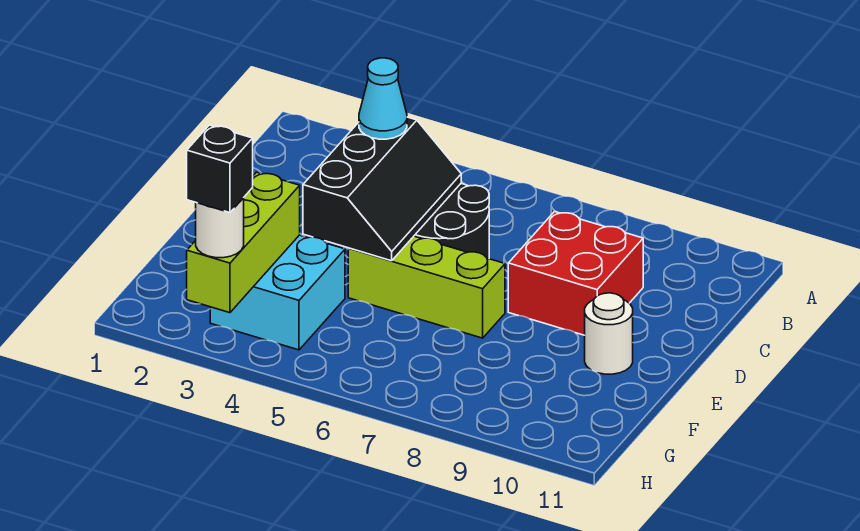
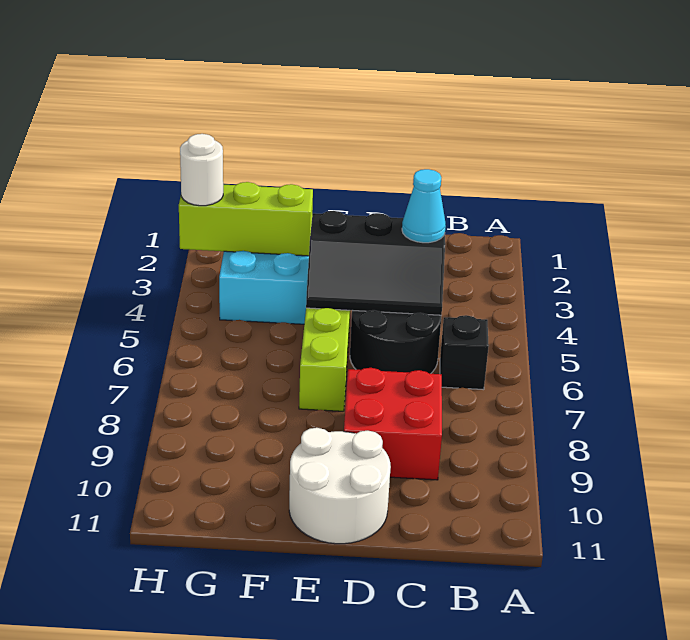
white round brick E10 level 1 -> white round brick D10:E11 level 1
black brick H3 level 4 -> black brick B6 level 1

